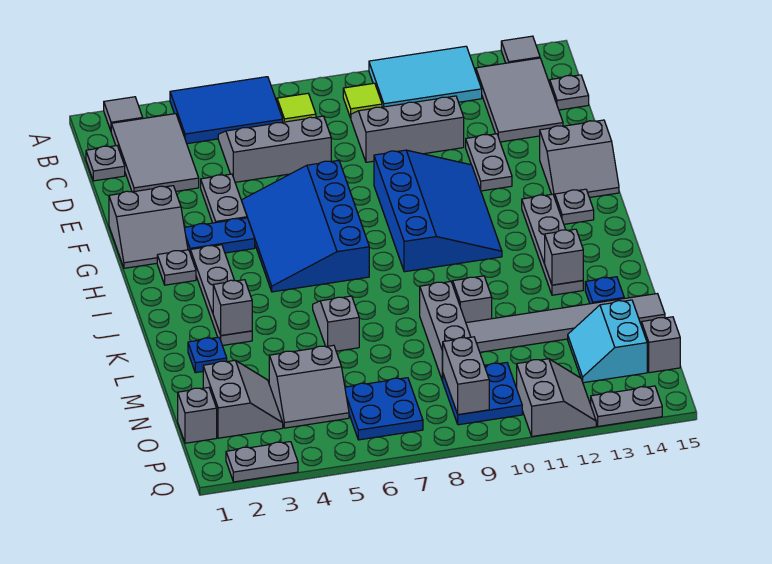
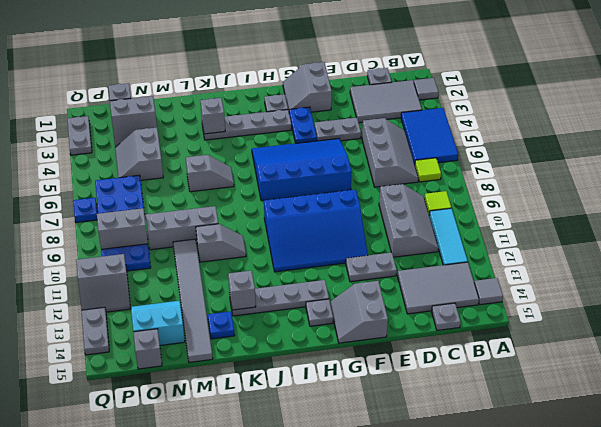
cyan tile A10:B12 level 1 -> cyan tile B10:B12 level 1
blue plate L2 level 1 -> blue plate Q7 level 1

